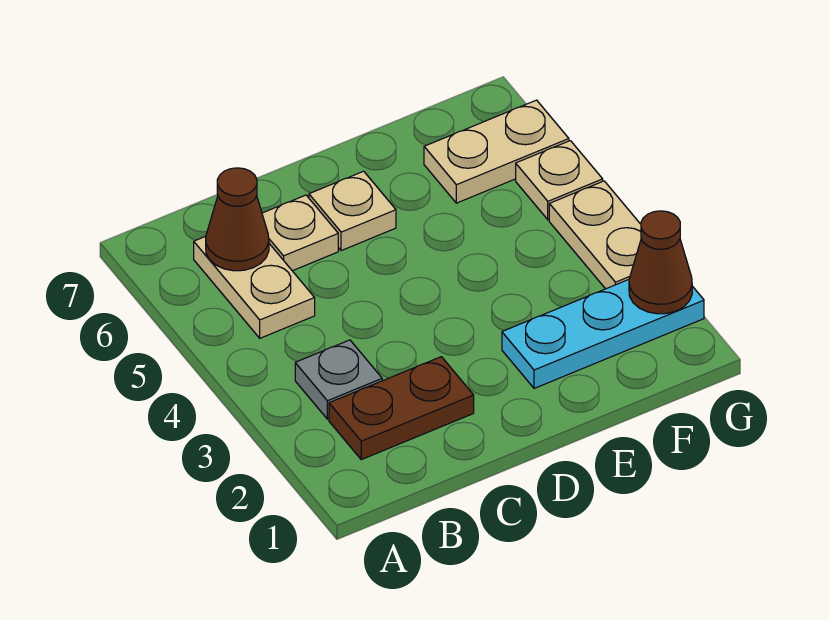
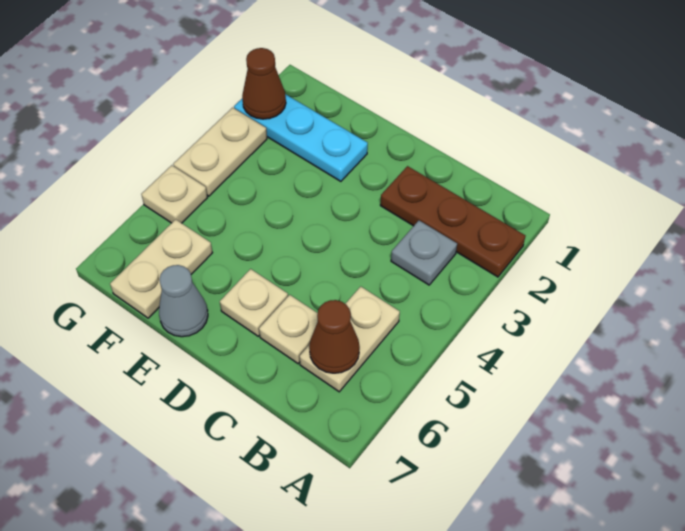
brown plate B2:C2 level 1 -> brown plate A2:C2 level 1
none -> grey cone E7 level 1
tan plate F6:G6 level 1 -> tan plate F6:F7 level 1

